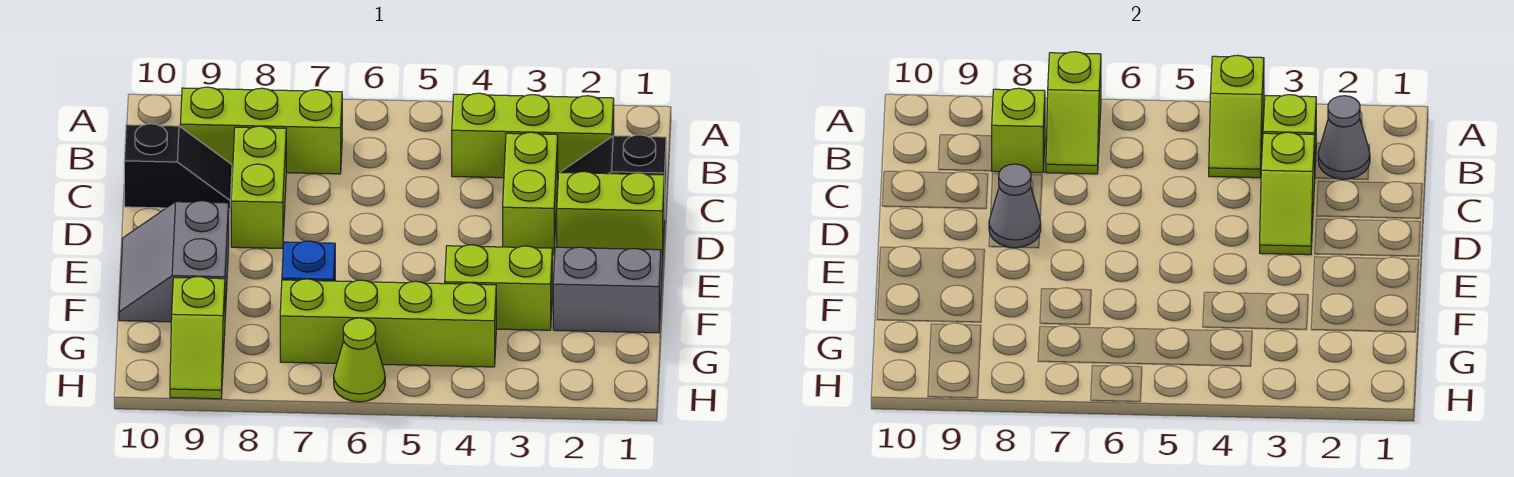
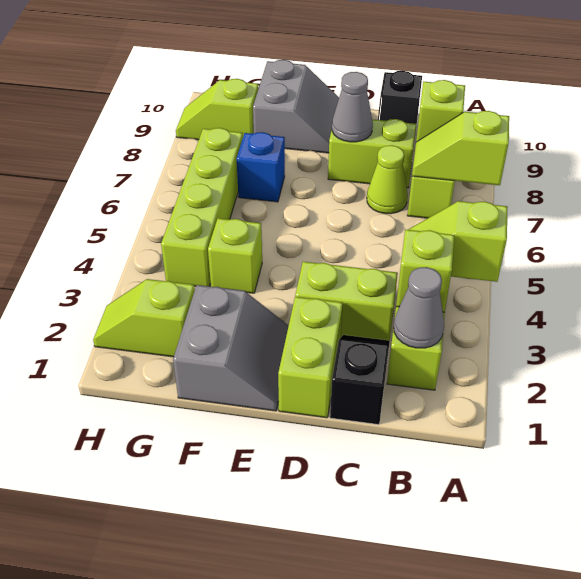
lime slope C3:D3 level 2 top C -> lime slope G2:H2 level 1 top G
grey slope E9:F10 level 1 top 9 -> grey slope E9:F10 level 1 top F
lime brick F3:F4 level 1 -> lime brick F4 level 1
lime cone H6 level 1 -> lime cone C7 level 1

